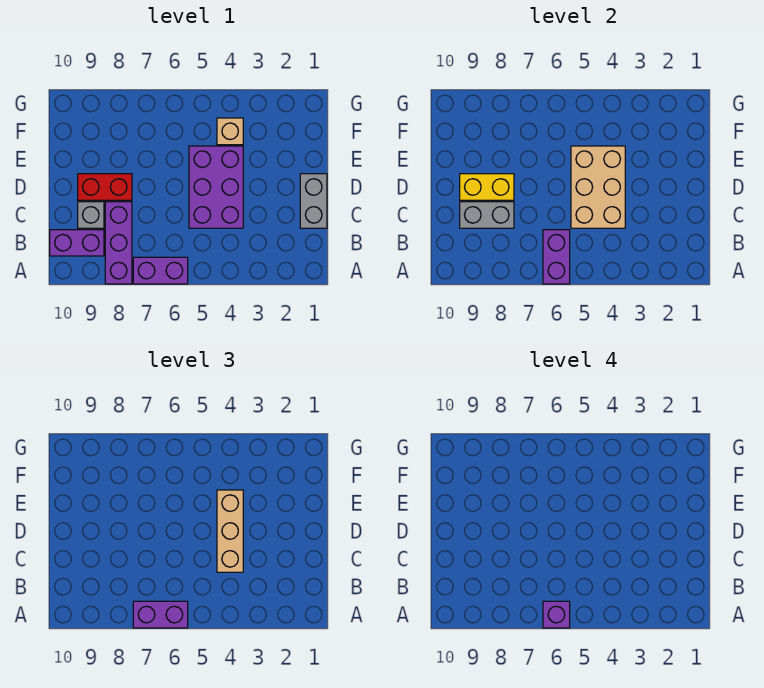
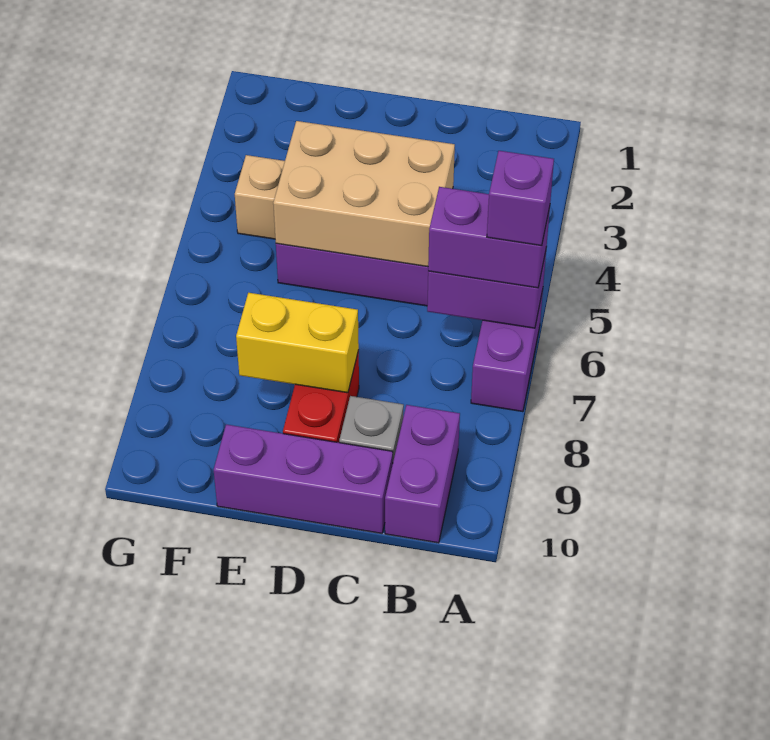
purple brick A6:A7 level 3 -> purple brick A6:B6 level 3
purple brick A8:C8 level 1 -> purple brick C10:E10 level 1
grey brick C1:D1 level 1 -> none
tan brick C4:E4 level 3 -> none
grey brick C8:C9 level 2 -> none
yellow brick D8:D9 level 2 -> yellow brick D8:E8 level 2

